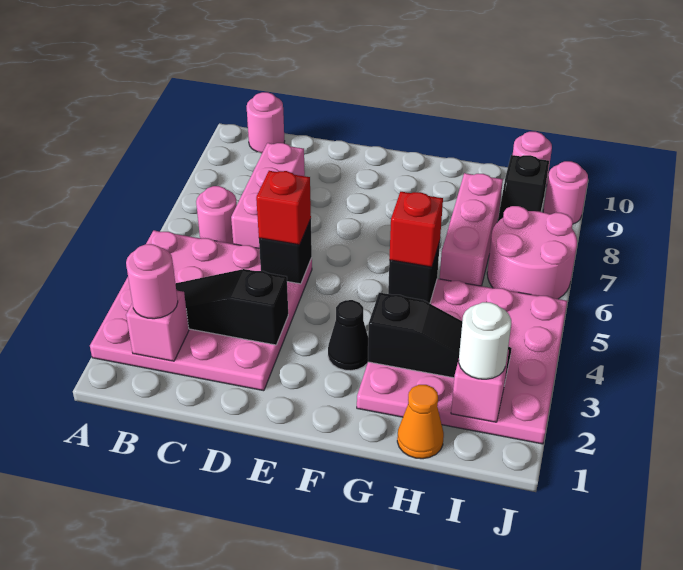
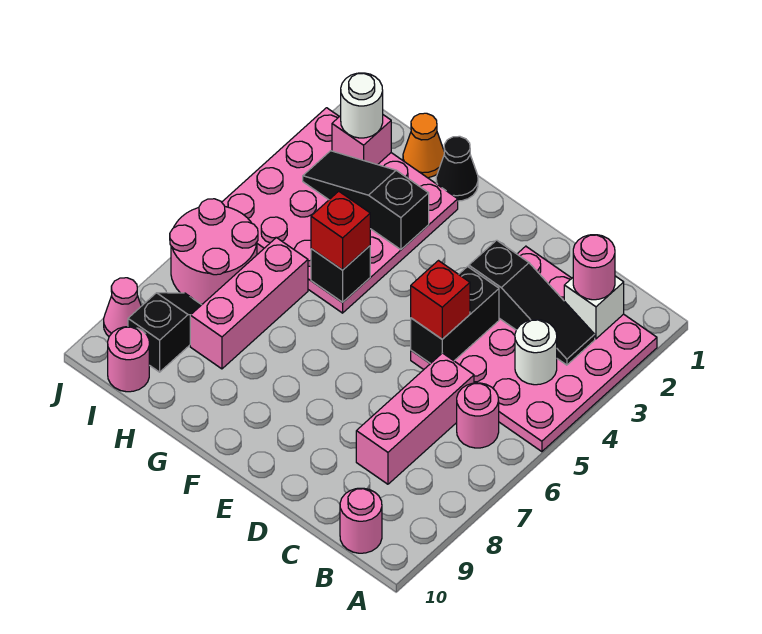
pink brick B2 level 2 -> white brick B2 level 2
none -> white round brick B4 level 2
black brick D5 level 2 -> black brick D4:D5 level 2
black cone F3 level 1 -> black cone G1 level 1
pink round brick J9 level 1 -> pink cone J9 level 1

